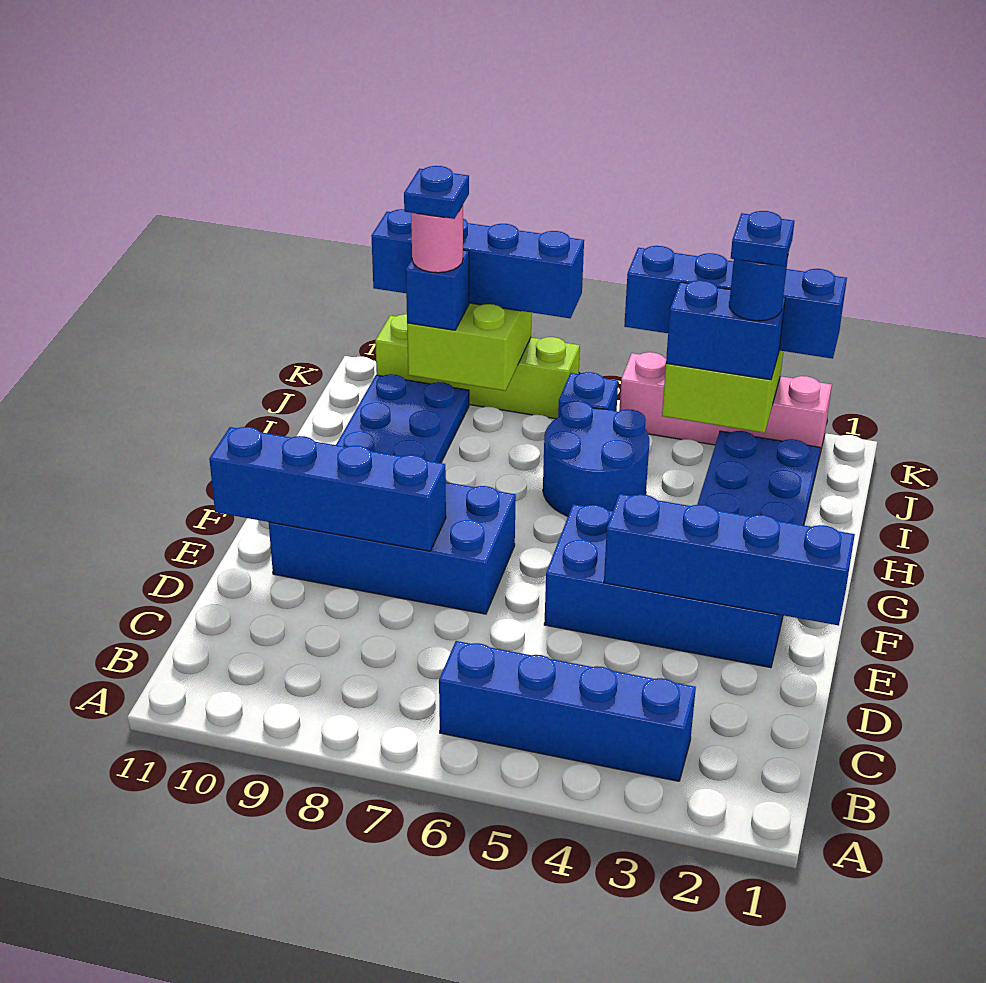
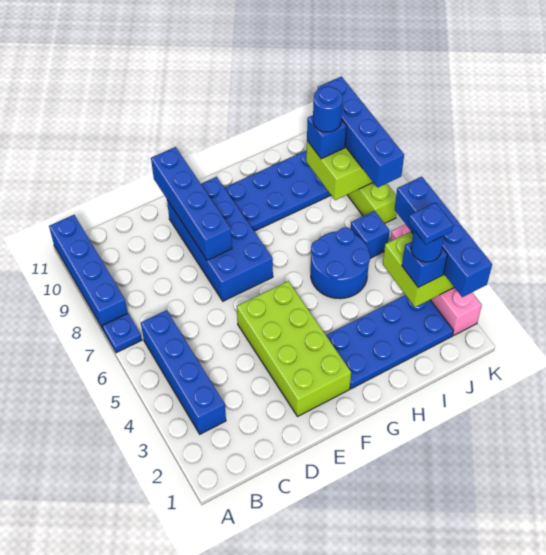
blue brick E1:E4 level 2 -> blue brick A8:A11 level 1
blue brick E2:F5 level 1 -> lime brick E2:F5 level 1
blue brick J3:J4 level 3 -> blue brick J3 level 3
pink round brick J9 level 4 -> blue round brick J9 level 4
blue plate J9 level 5 -> blue plate A7 level 1

